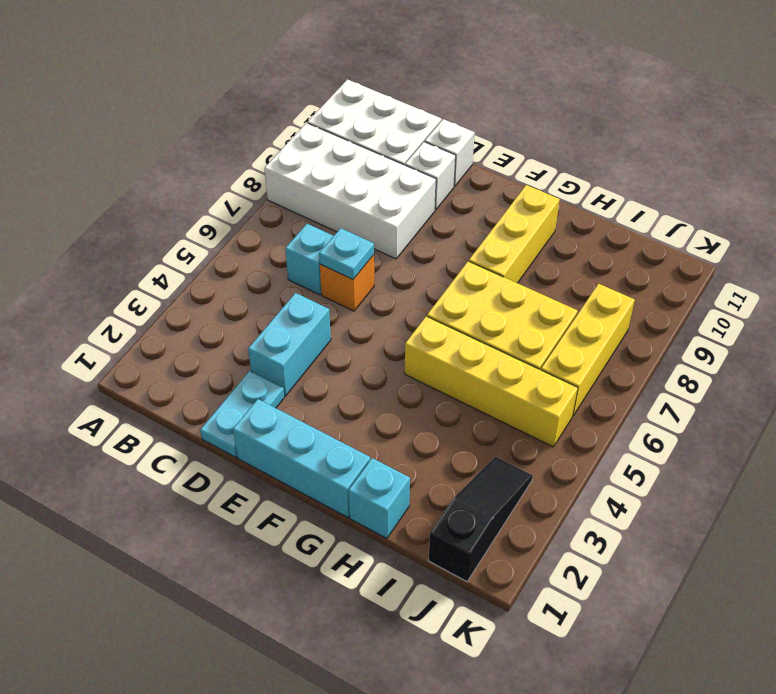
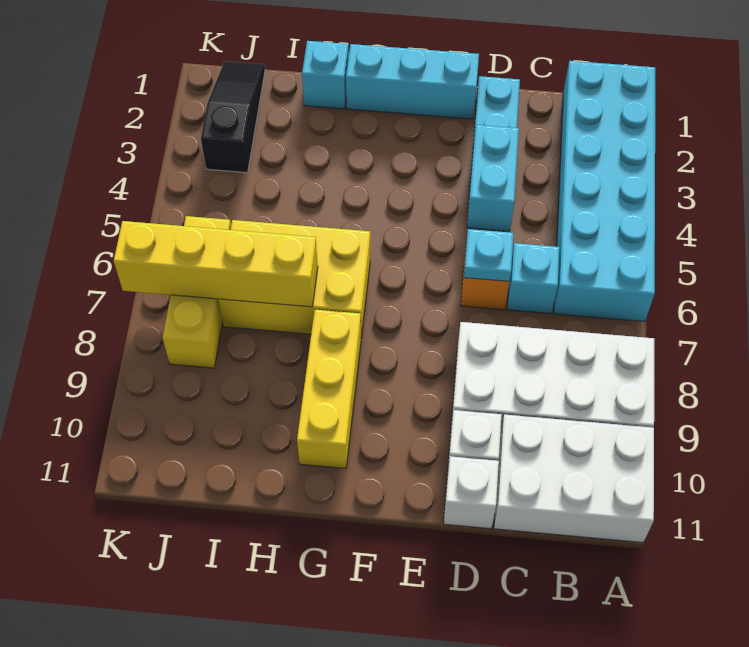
none -> cyan brick A1:B6 level 1
yellow brick G5:J5 level 1 -> yellow brick H7:K7 level 2
black slope J1:J3 level 1 top 1 -> black slope J1:J3 level 1 top 3

